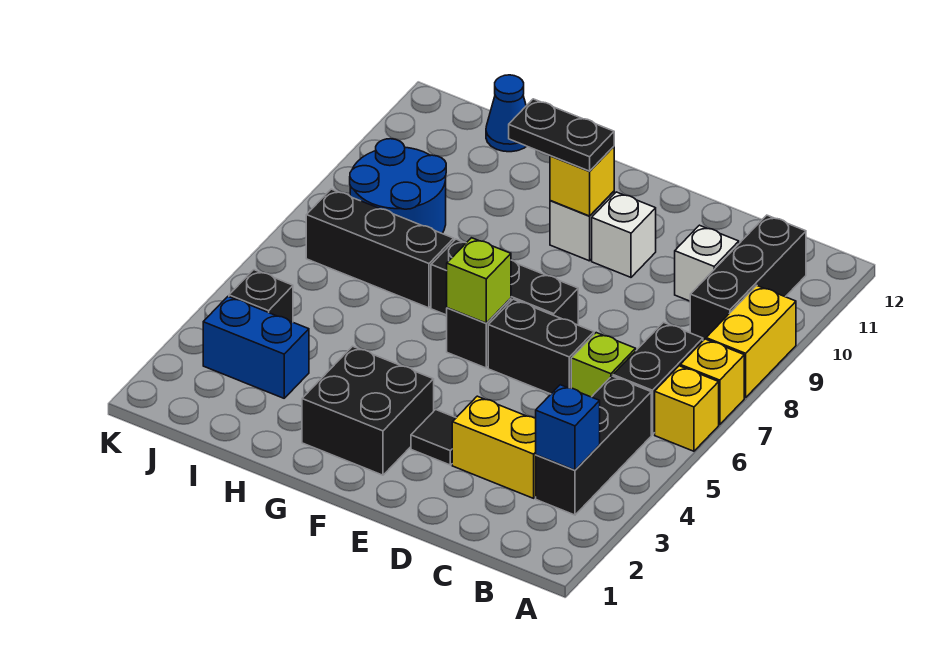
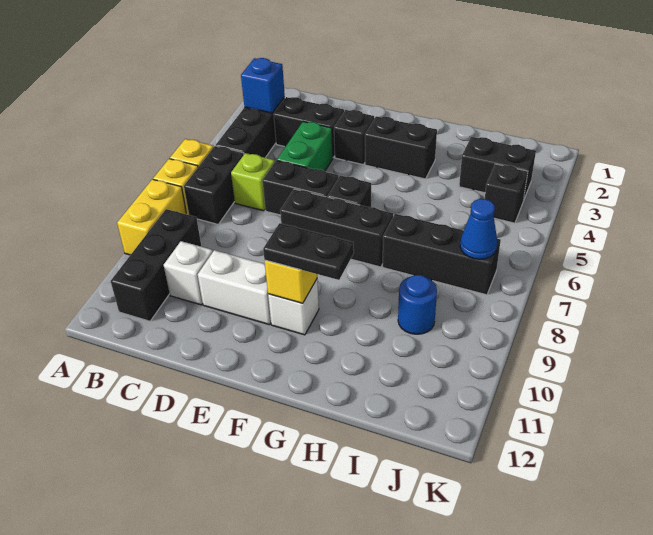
yellow brick C3:D3 level 1 -> black brick C3:D3 level 1
none -> green brick D4:D5 level 1
black tile E3 level 1 -> black brick E3 level 1
white brick E10 level 1 -> white brick D10:E10 level 1
black brick F2:G3 level 1 -> black brick F3:G3 level 1
lime brick F6 level 2 -> none
blue brick I3:J3 level 1 -> black brick I3:J3 level 1
blue round brick I8:J9 level 1 -> blue round brick I9 level 1
blue cone I12 level 1 -> blue cone J7 level 2

